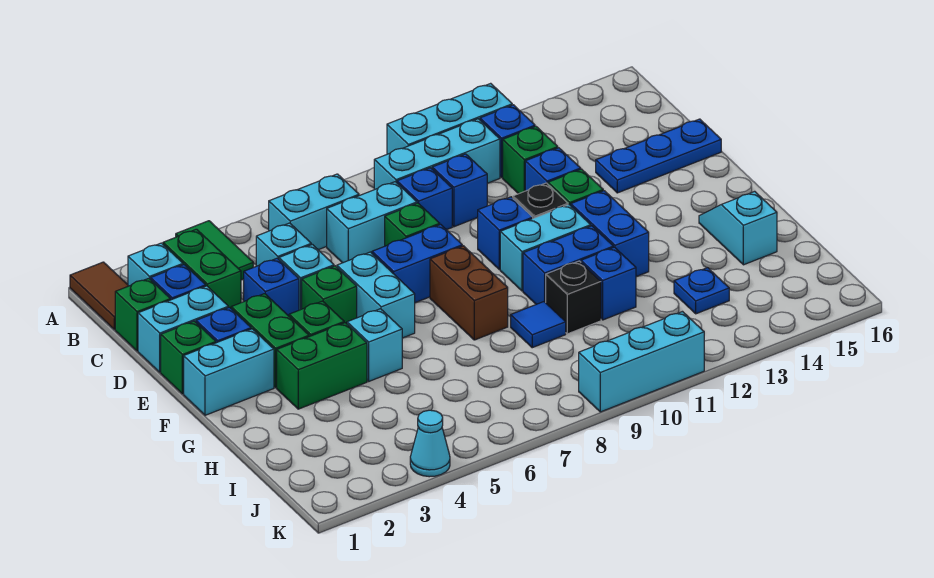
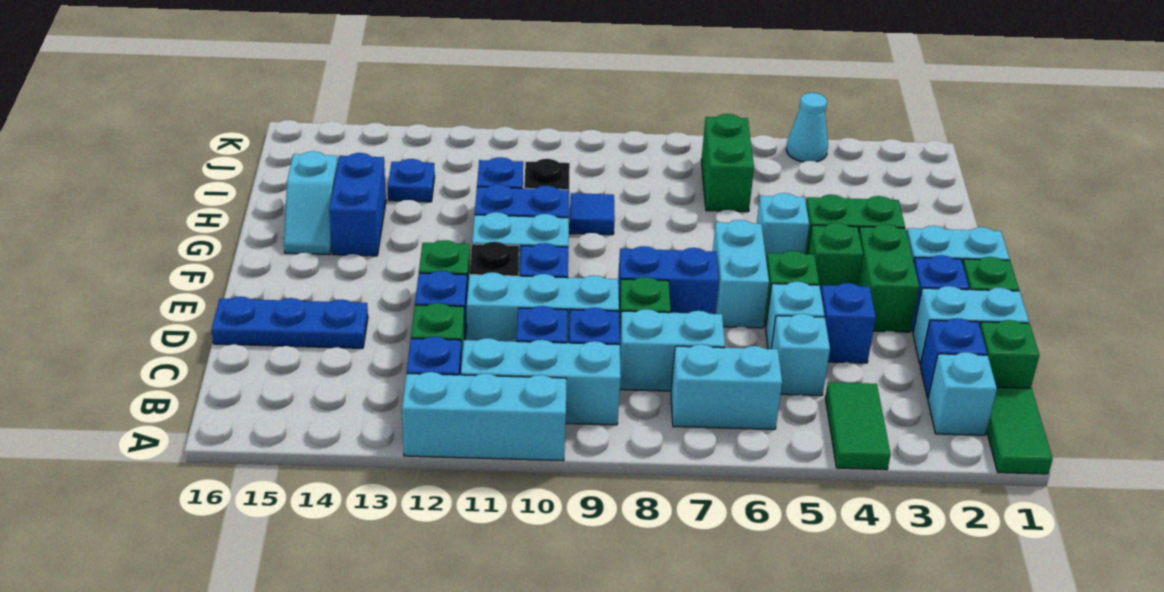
brown tile A1:B1 level 1 -> green tile A1:B1 level 1
green brick B3:C3 level 1 -> green brick I6:J6 level 1
brown brick F8:G8 level 1 -> none
blue brick F12:G12 level 1 -> blue brick G14:H14 level 1
cyan brick K9:K11 level 1 -> cyan brick D9:D11 level 1

